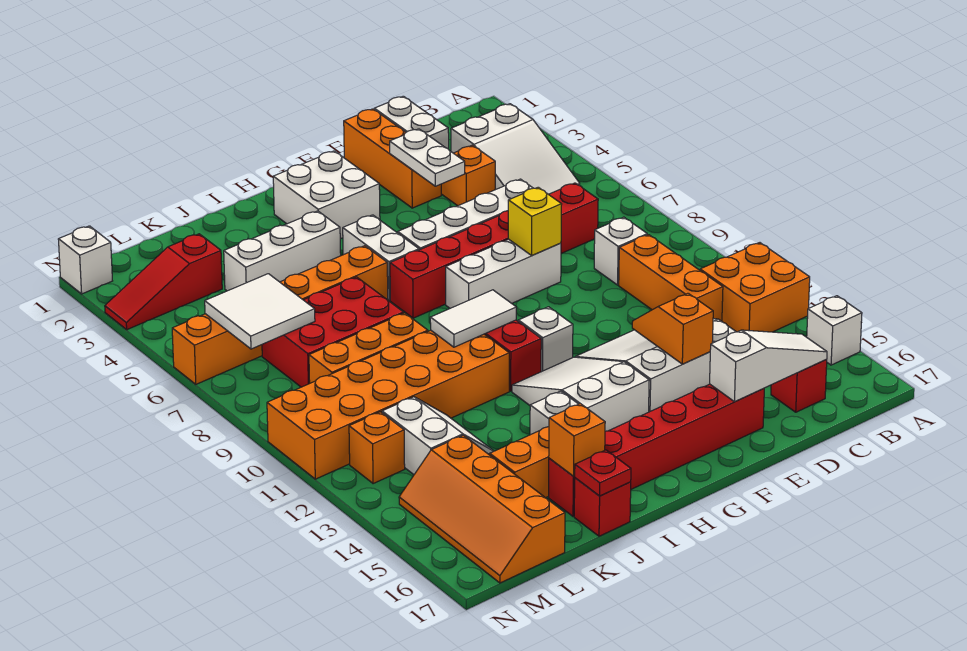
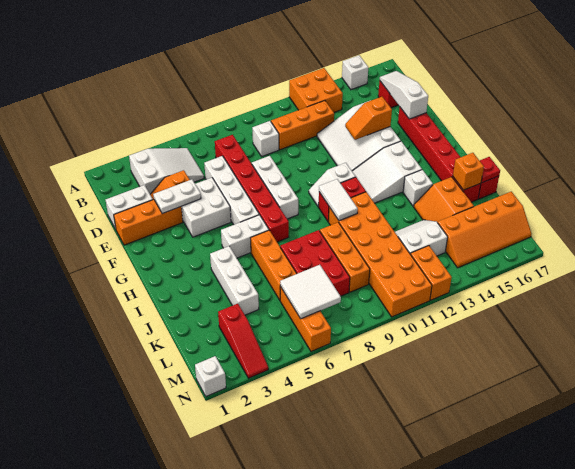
yellow brick E8 level 2 -> none
white brick G2:H3 level 1 -> white brick E4:F5 level 1
orange brick M12 level 1 -> orange brick M12:N12 level 1

